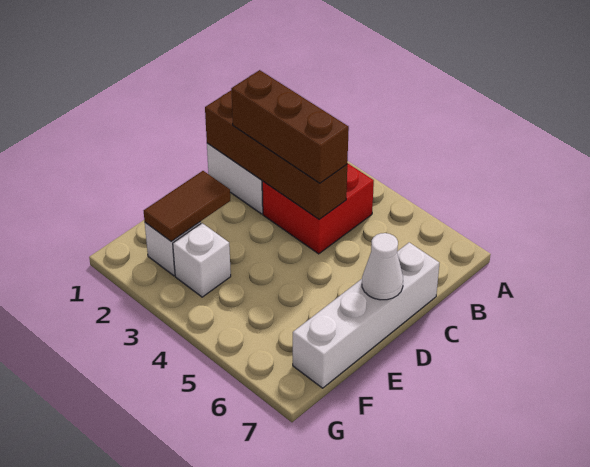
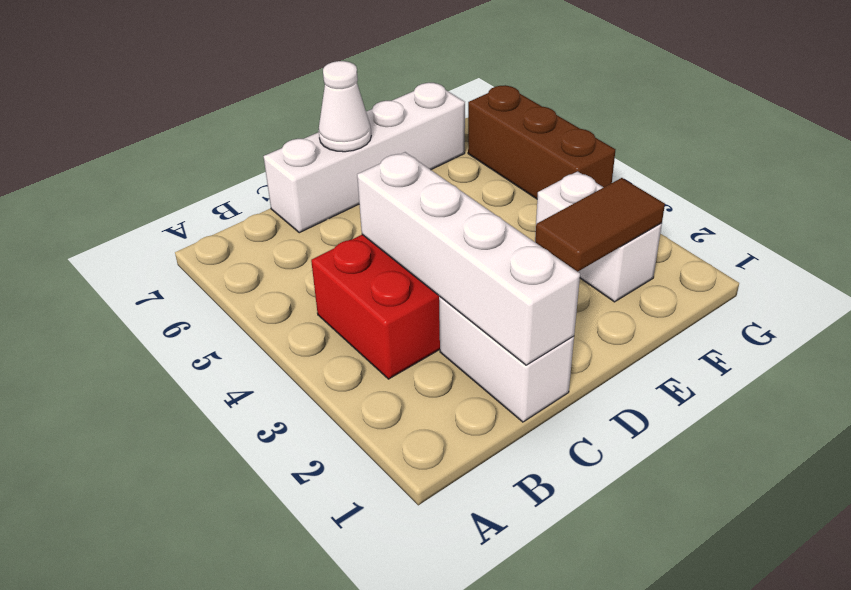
brown brick C1:C4 level 2 -> white brick C1:C4 level 2
brown brick C2:C4 level 3 -> brown brick G4:G6 level 1

